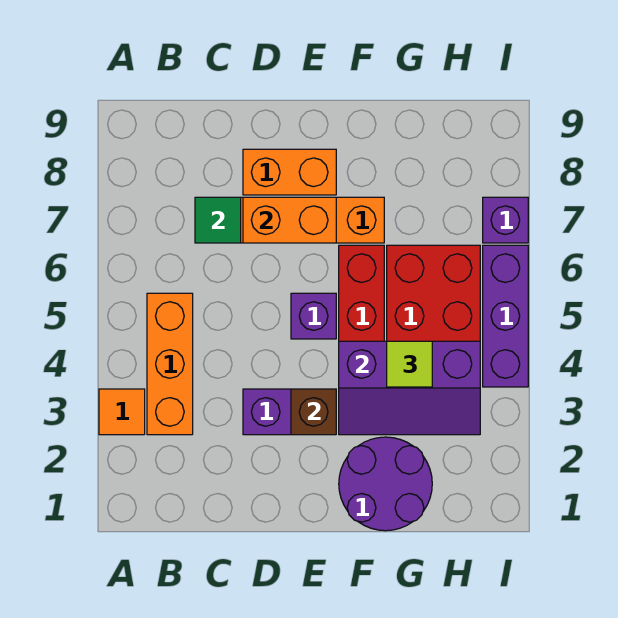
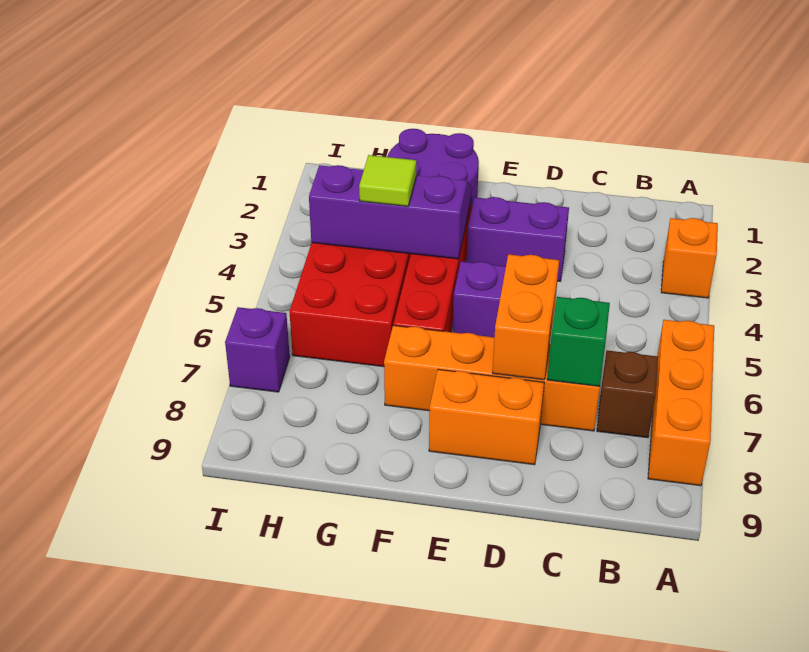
orange tile A3 level 1 -> orange brick A3 level 1
orange brick B3:B5 level 1 -> orange brick A6:A8 level 1
green tile C7 level 2 -> green brick C7 level 2
orange brick D7:E7 level 2 -> orange brick D6:D7 level 2
brown brick E3 level 2 -> brown brick B7 level 1
purple brick I4:I6 level 1 -> none

